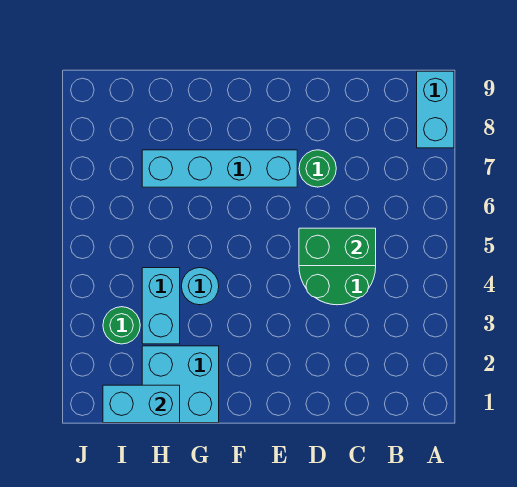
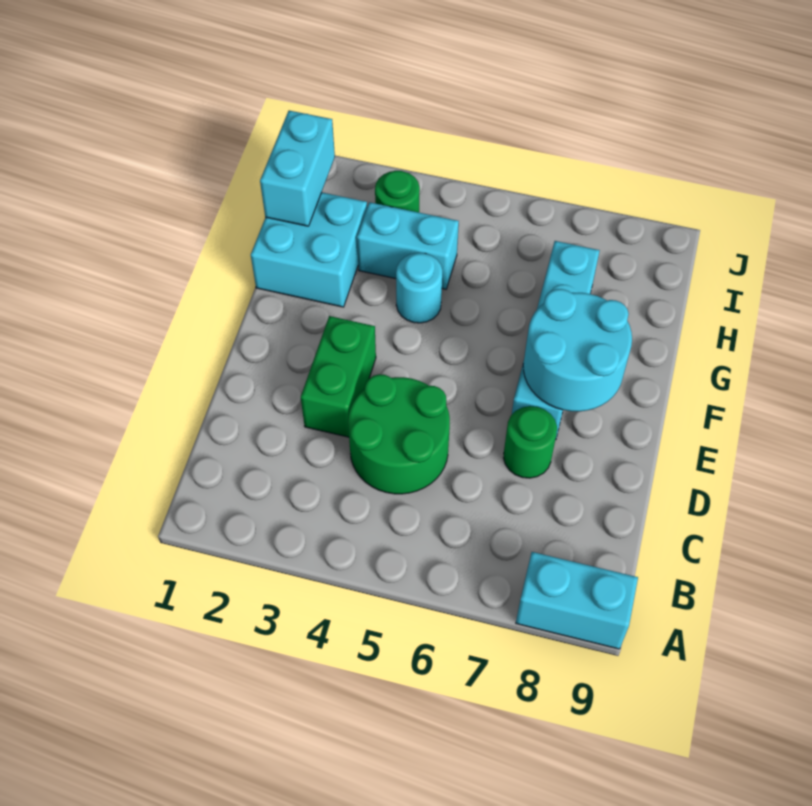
green brick C5:D5 level 2 -> green brick D3:E3 level 1
none -> cyan round brick E7:F8 level 2

